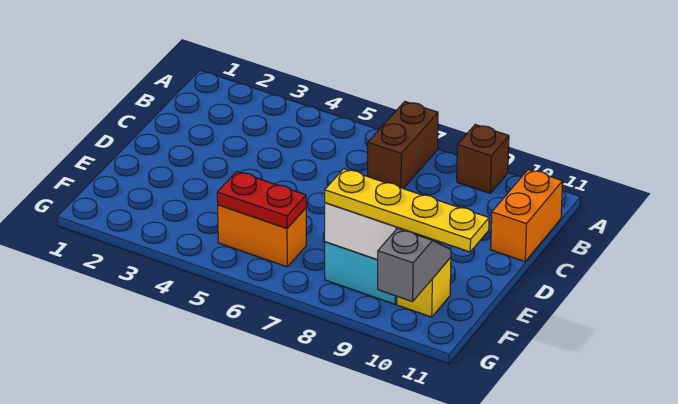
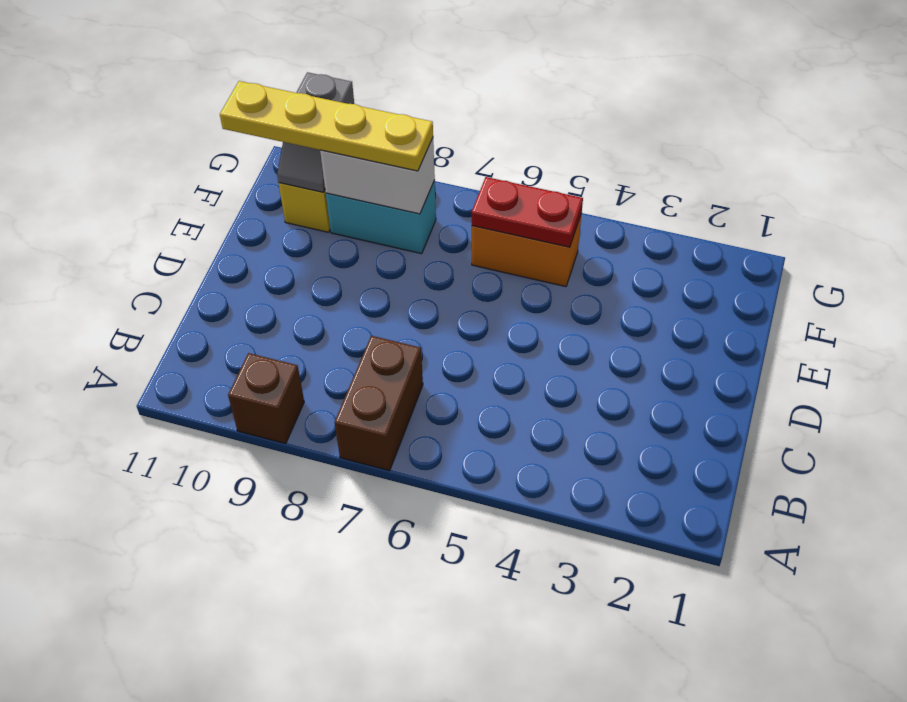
orange brick B11:C11 level 1 -> none

